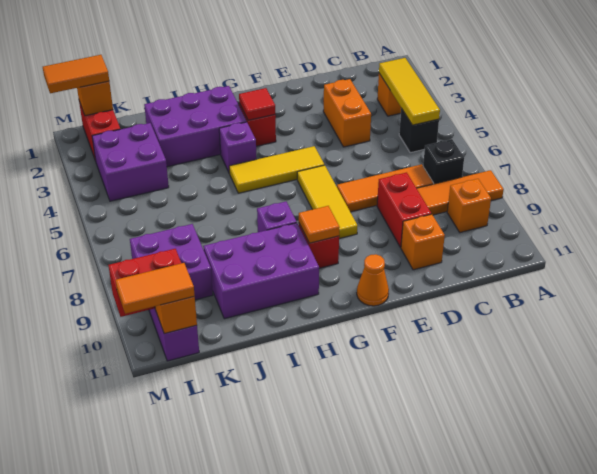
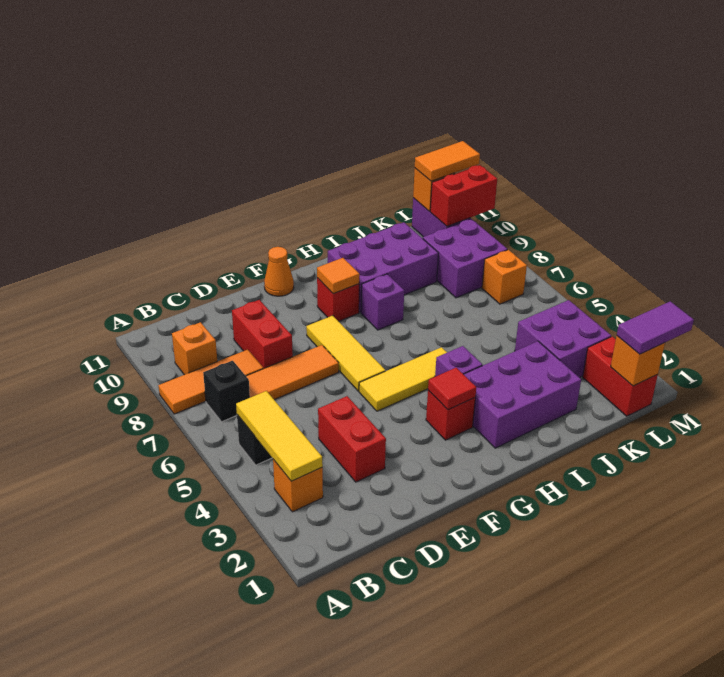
orange brick D3:D4 level 1 -> red brick D3:D4 level 1
orange brick D10 level 1 -> orange brick L7 level 1
orange tile L1:M1 level 3 -> purple tile L1:M1 level 3

